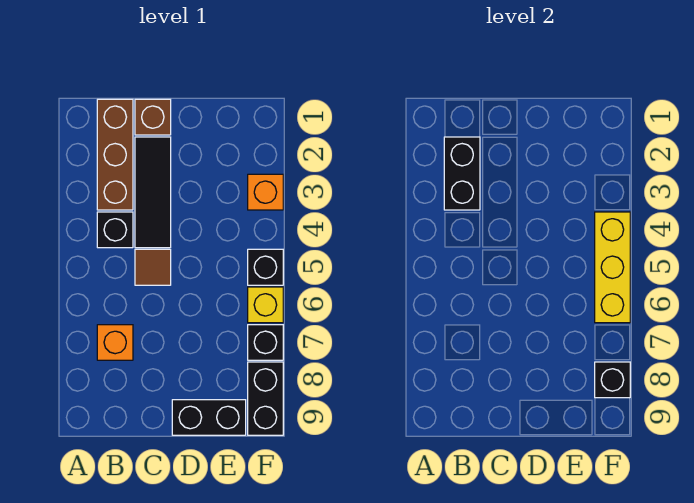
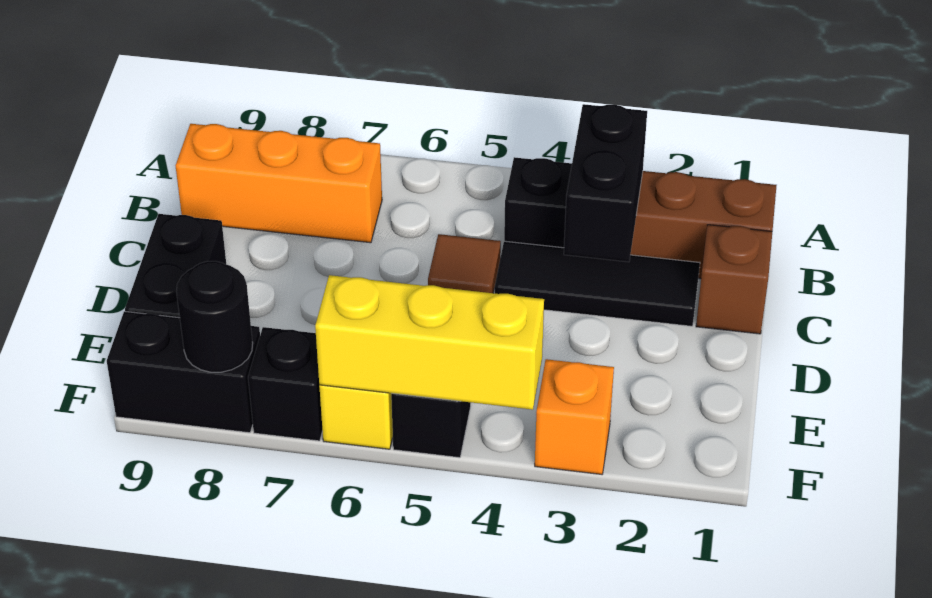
black brick B2:B3 level 2 -> black brick B3:C3 level 2
orange brick B7 level 1 -> orange brick B7:B9 level 1
black brick F8 level 2 -> black round brick F8 level 2

